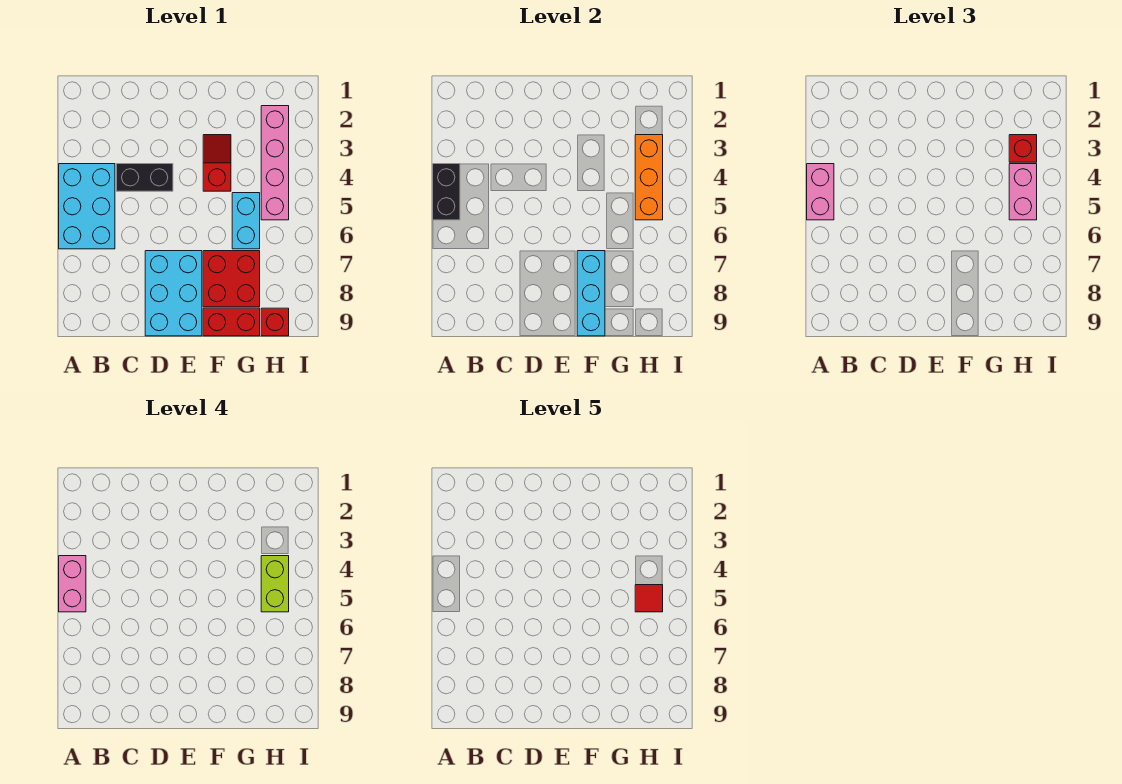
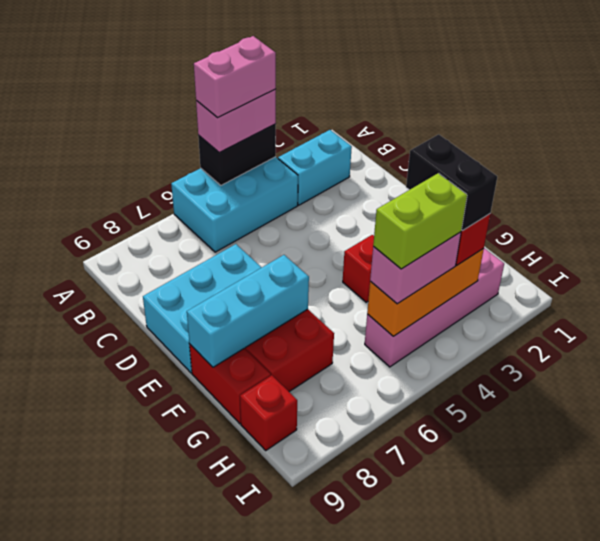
black brick C4:D4 level 1 -> black brick G3:H3 level 4
cyan brick G5:G6 level 1 -> cyan brick B2:B3 level 1
red tile H5 level 5 -> none

